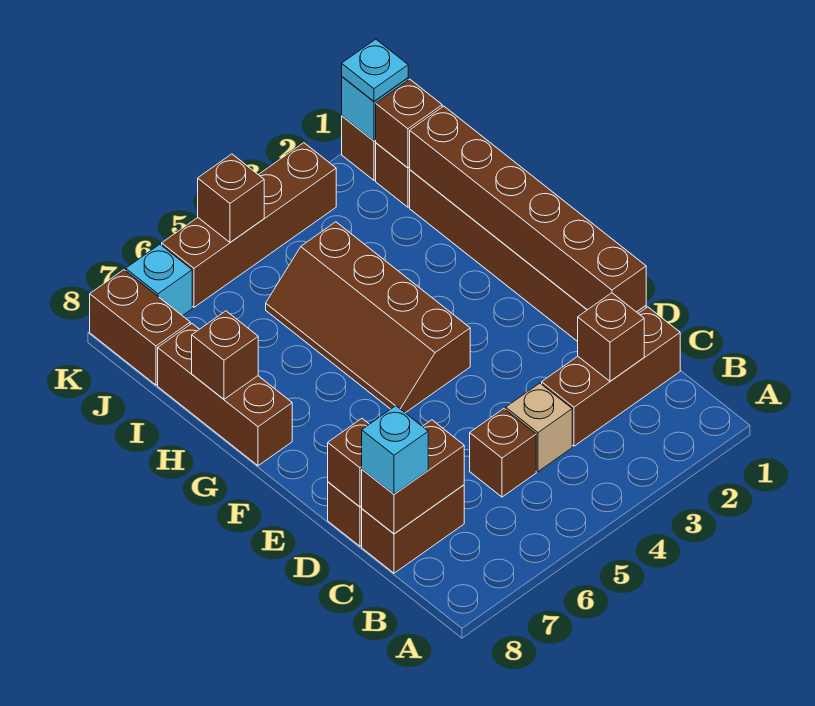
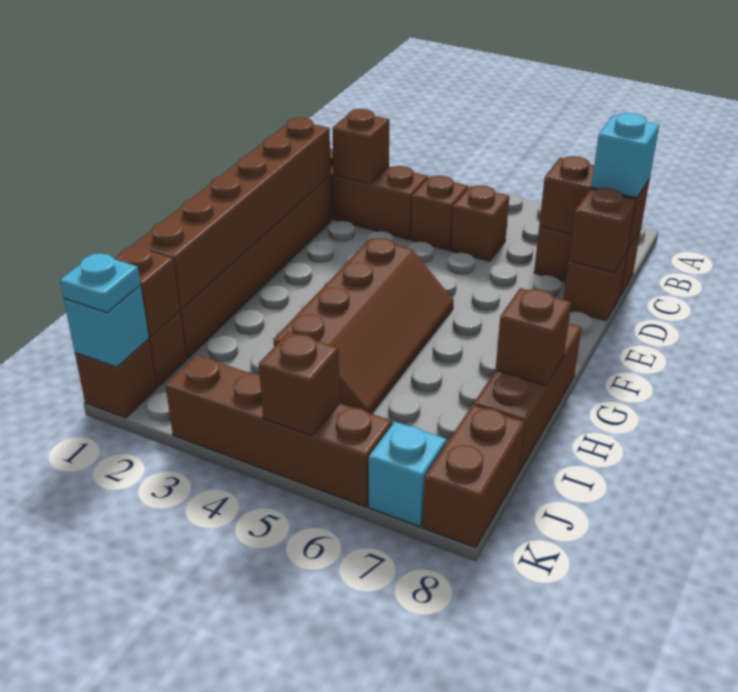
tan brick C4 level 1 -> brown brick C4 level 1

